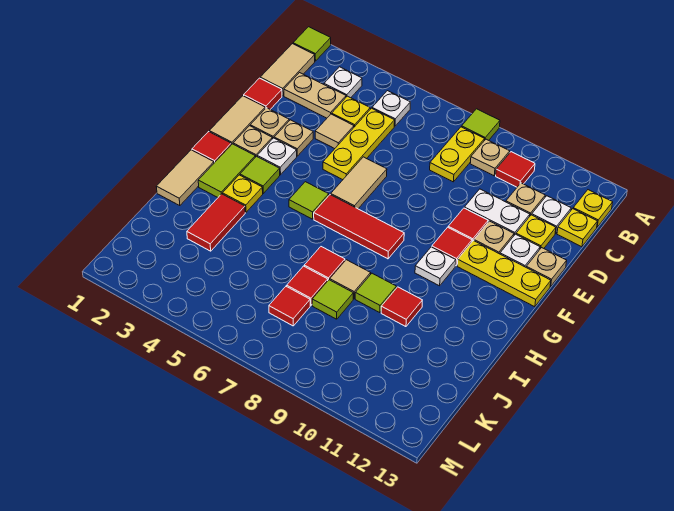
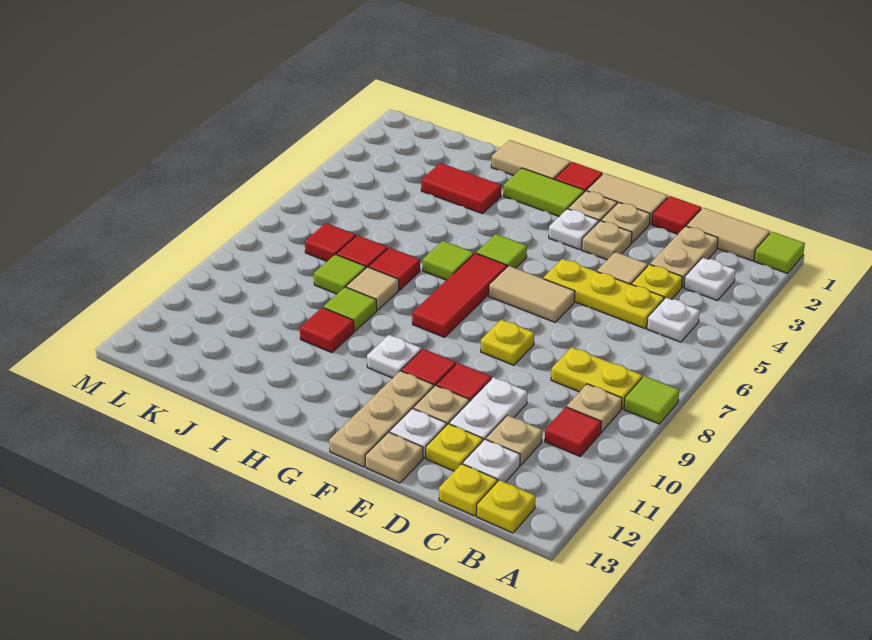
yellow plate F11:F13 level 1 -> tan plate F11:F13 level 1
lime tile G3 level 1 -> lime tile H6 level 1
yellow plate H3 level 1 -> yellow plate E8 level 1

